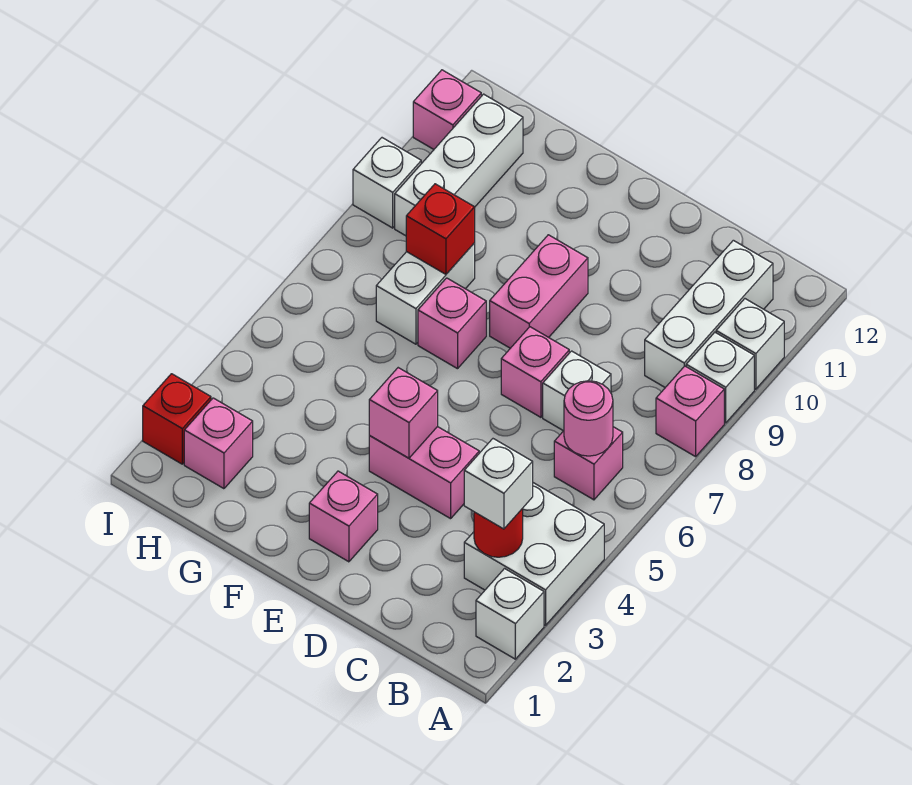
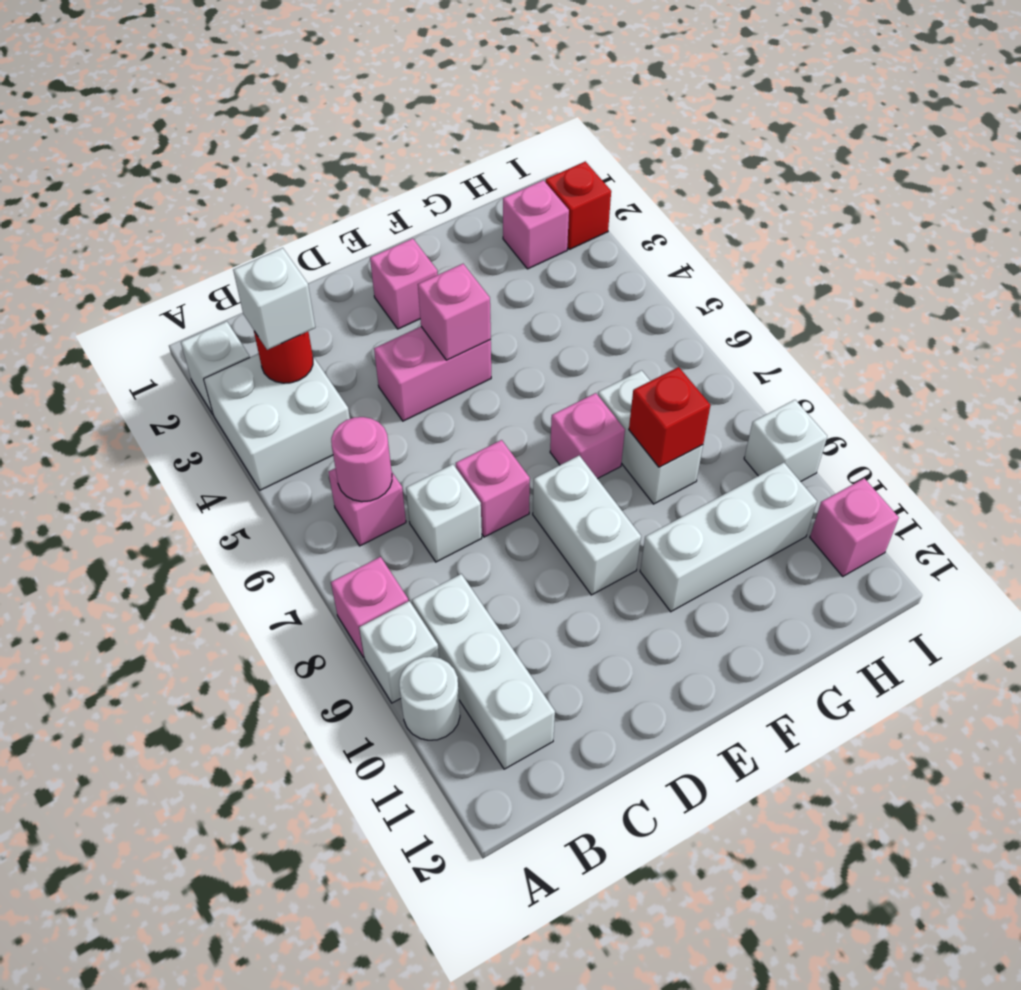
white brick A10 level 1 -> white round brick A10 level 1
pink brick E8:E9 level 1 -> white brick E8:E9 level 1
white brick H9:H11 level 1 -> white brick F10:H10 level 1

